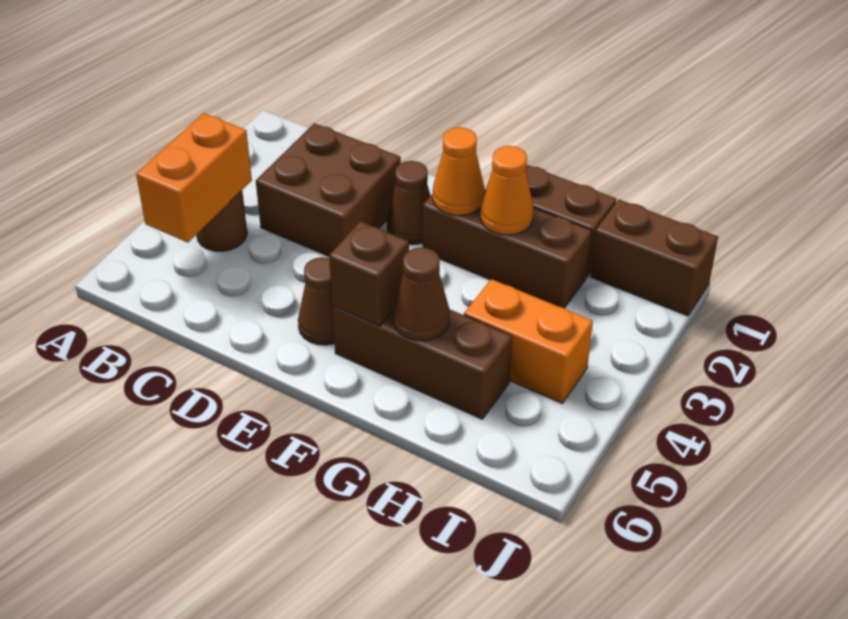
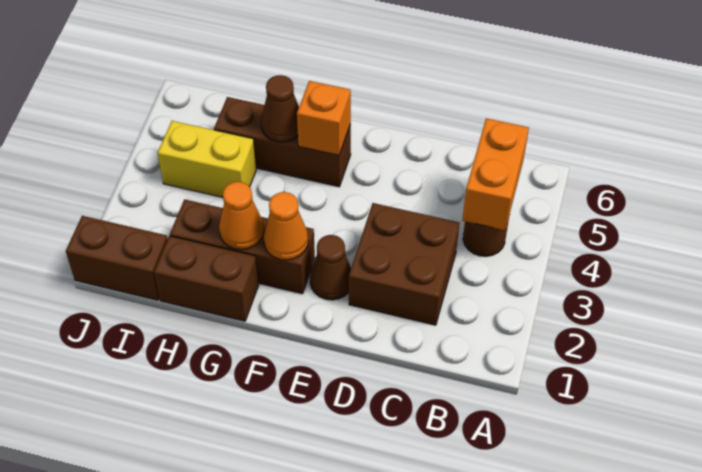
brown cone E5 level 1 -> none
brown brick F5 level 2 -> orange brick F5 level 2
orange brick H4:I4 level 1 -> yellow brick H4:I4 level 1

